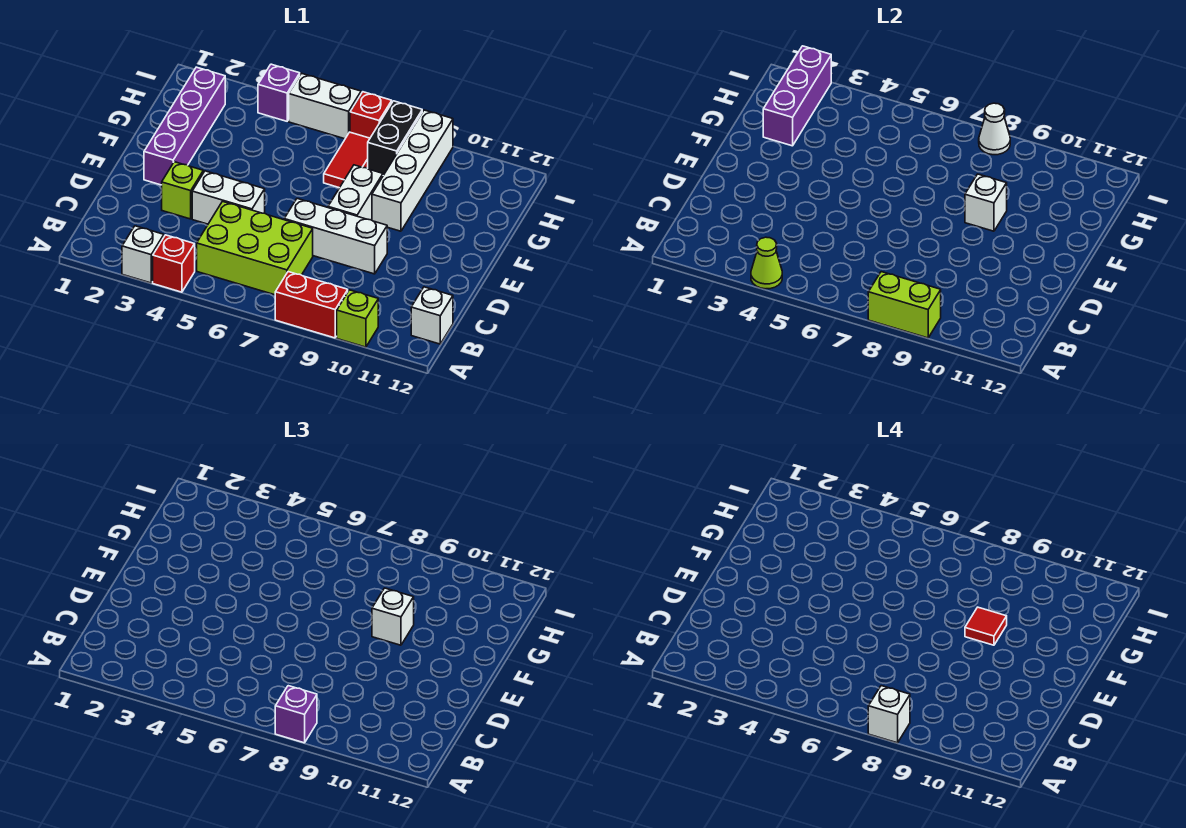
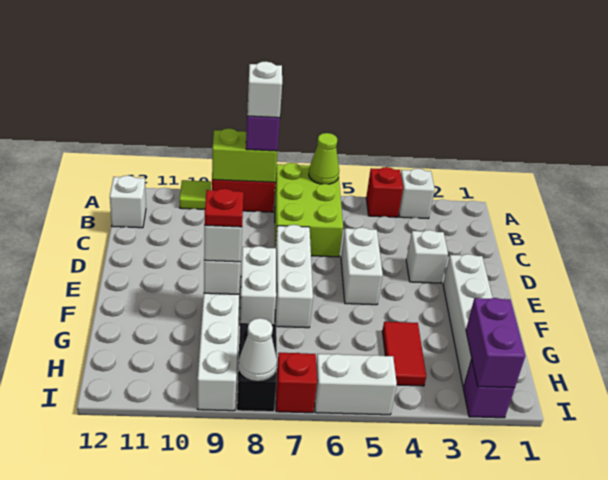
lime cone A4 level 2 -> lime cone A6 level 2
lime brick A10 level 1 -> lime tile A10 level 1
lime brick B5:C7 level 1 -> lime brick A6:C7 level 1
lime brick D3 level 1 -> white brick D3 level 1
white brick D4:D5 level 1 -> white brick D5:E5 level 1
white brick D7:D9 level 1 -> white brick D7:F7 level 1
purple brick E2:H2 level 1 -> white brick E2:H2 level 1
red tile F9 level 4 -> red plate F9 level 4
purple brick G2:I2 level 2 -> purple brick H2:I2 level 2
red tile G7:H7 level 1 -> red tile G4:H4 level 1
purple brick I4 level 1 -> purple brick I2 level 1

